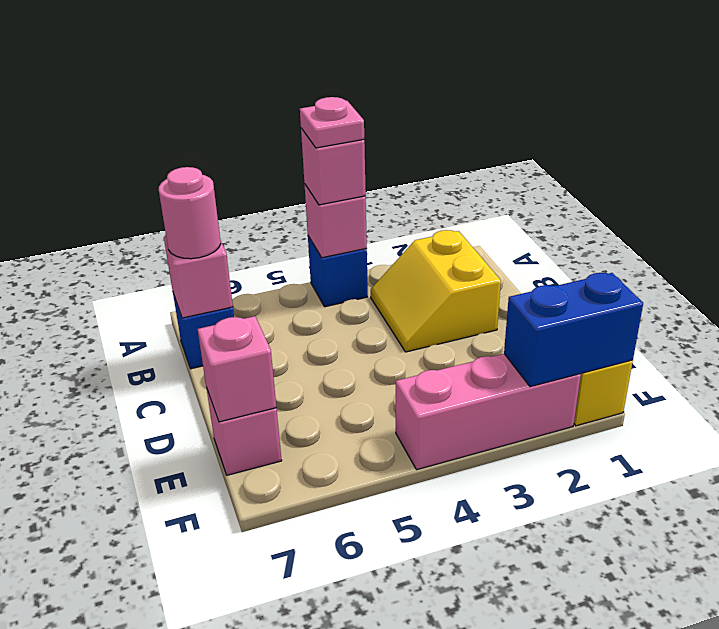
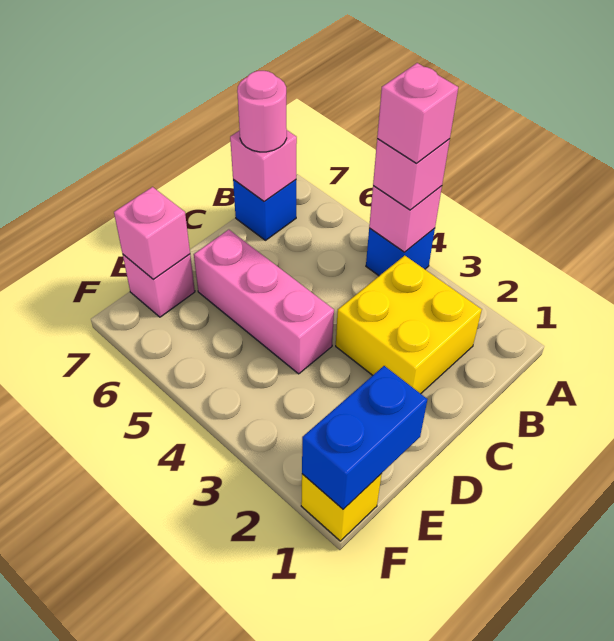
pink plate A4 level 4 -> pink brick A4 level 4
yellow slope B2:C3 level 1 top 2 -> yellow brick B2:C3 level 1
blue brick F1:F2 level 2 -> blue brick E1:F1 level 2
pink brick F2:F4 level 1 -> pink brick D4:D6 level 1

